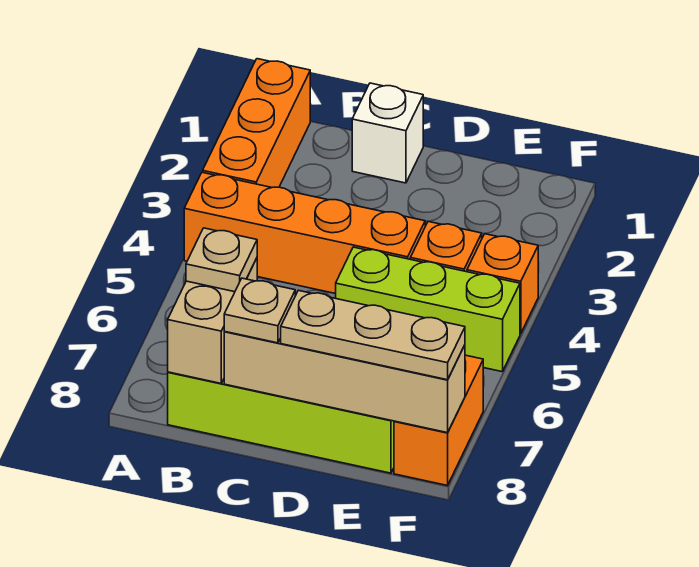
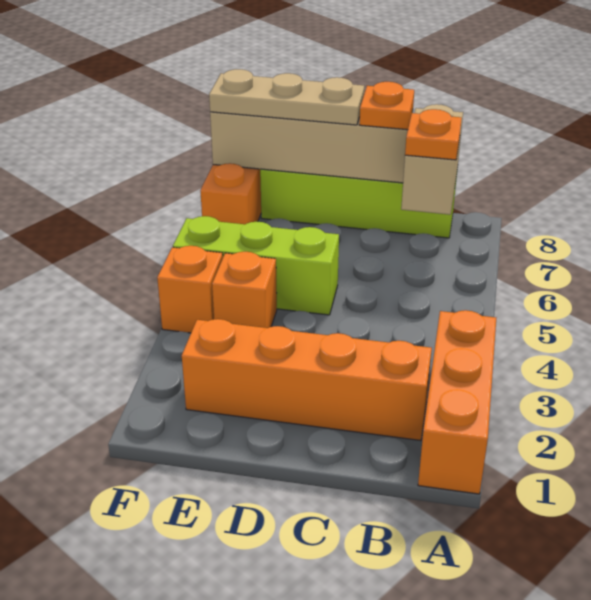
orange brick A4:D4 level 1 -> orange brick B2:E2 level 1
tan plate B7 level 3 -> orange plate B7 level 3
white brick C1 level 1 -> none
tan plate C8 level 3 -> orange plate C8 level 3

